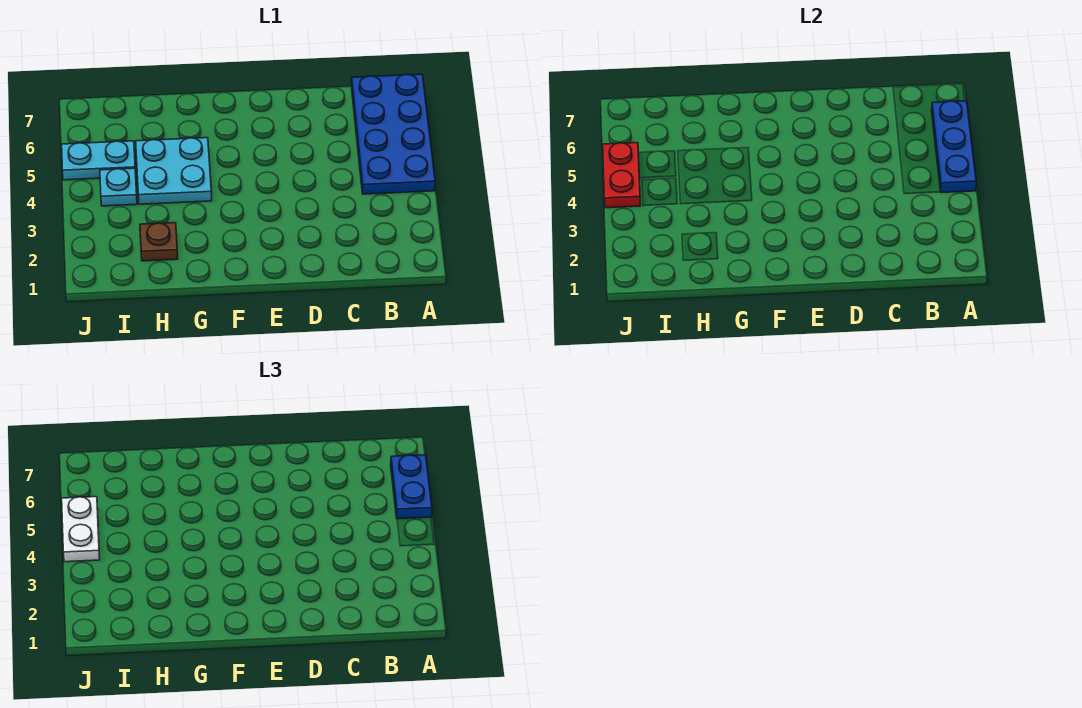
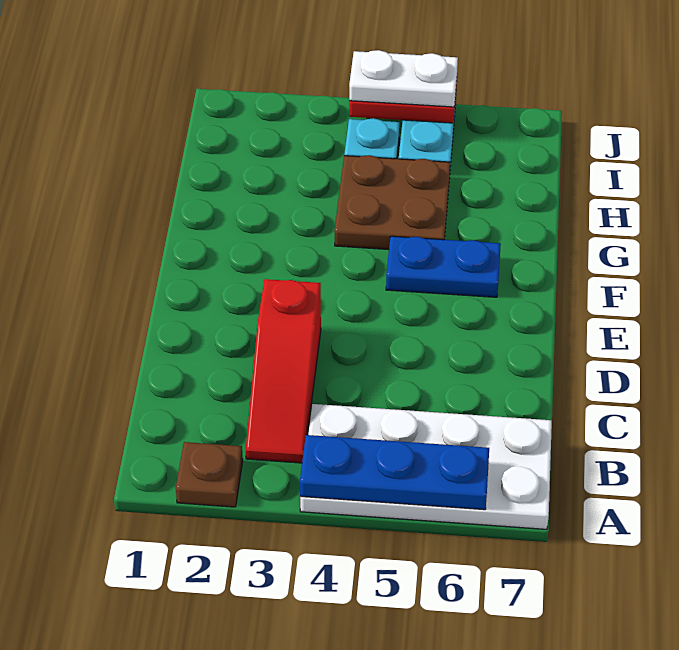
blue plate A4:B7 level 1 -> white plate A4:B7 level 1
blue plate A5:A6 level 3 -> blue plate F5:F6 level 1
none -> red slope B3:D3 level 1 top D
cyan plate G4:H5 level 1 -> brown plate G4:H5 level 1
brown plate H2 level 1 -> brown plate A2 level 1

